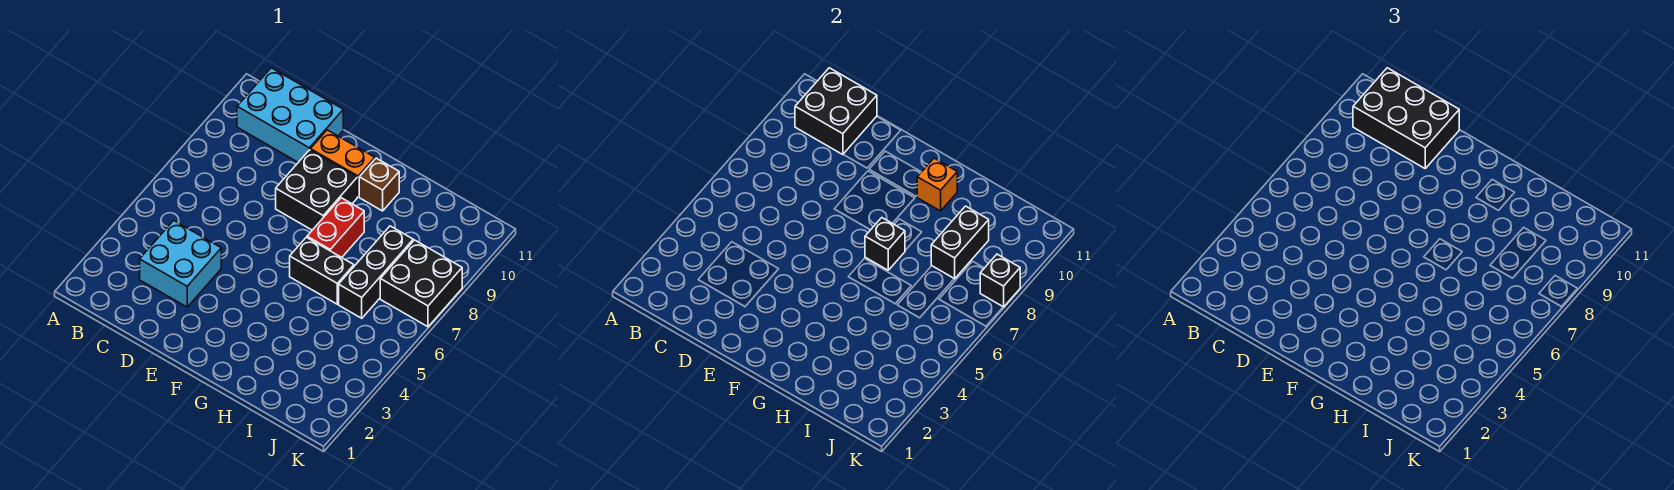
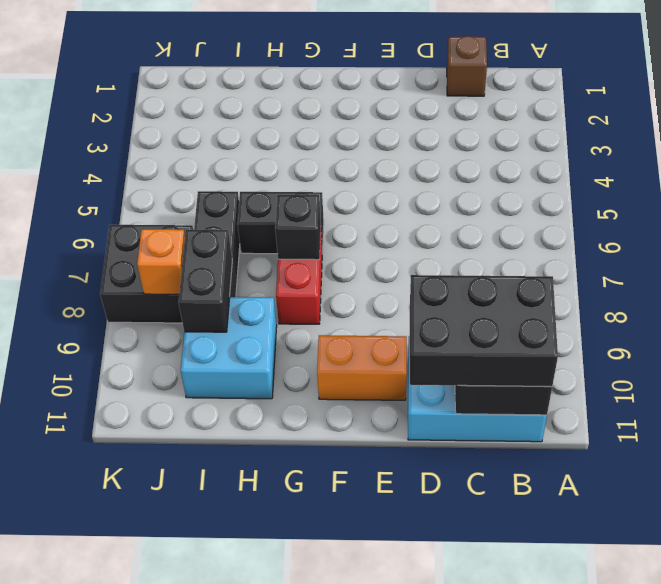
cyan brick C3:D4 level 1 -> cyan brick H9:I10 level 1
black brick E8:F9 level 1 -> none
brown brick G10 level 1 -> brown brick C1 level 1
orange brick G10 level 2 -> orange brick J8 level 2
black brick K8 level 2 -> none

